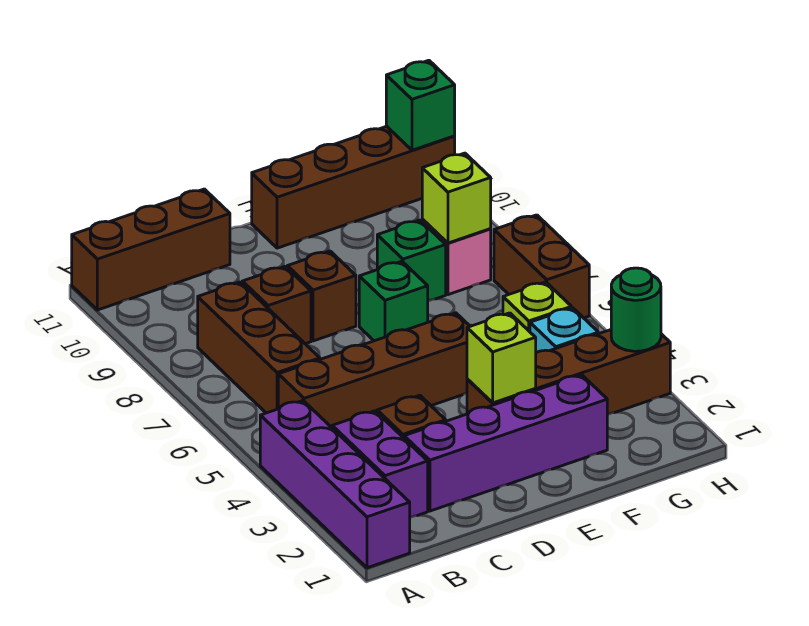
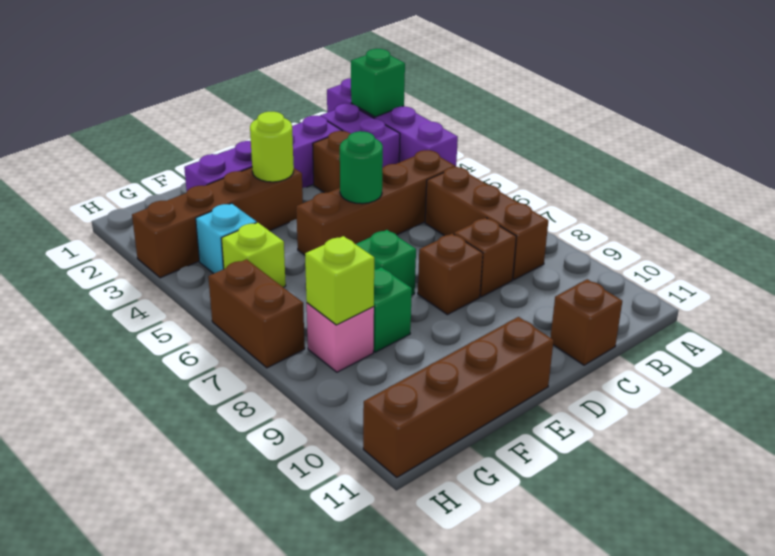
brown brick A11:C11 level 1 -> brown brick C11 level 1
lime brick E3 level 2 -> lime round brick E3 level 2
green round brick H3 level 2 -> green round brick D5 level 2
green brick H11 level 2 -> green brick A2 level 2

